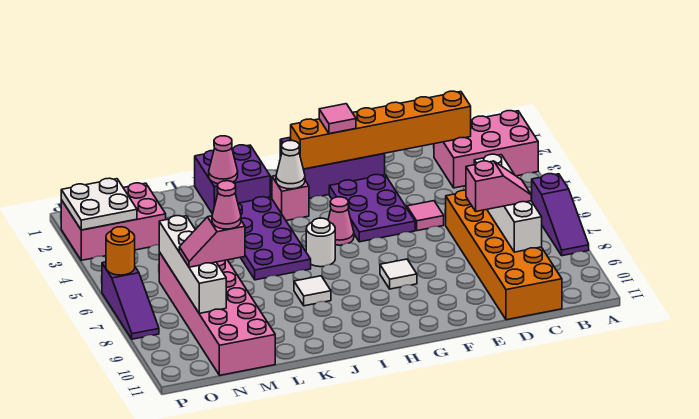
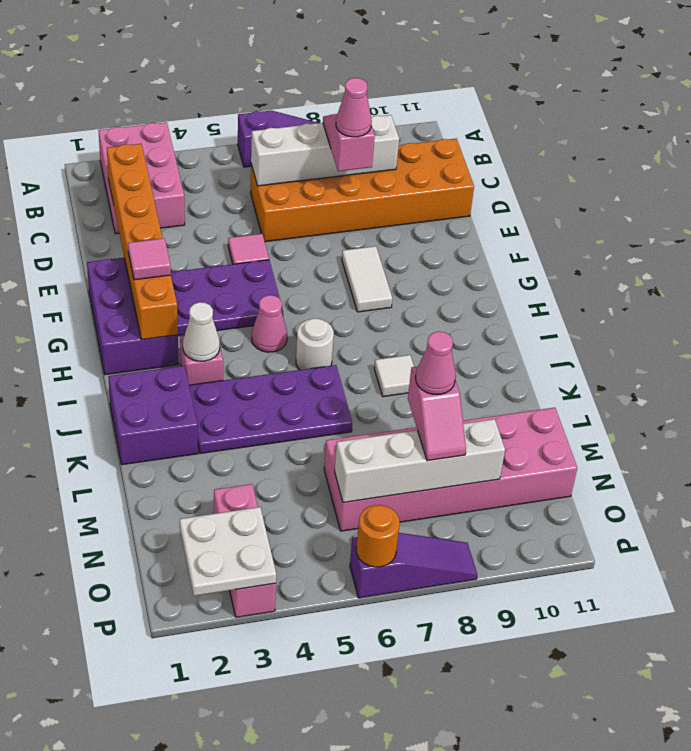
white tile G8 level 1 -> white tile F8:G8 level 1
pink cone K2 level 2 -> pink cone D8 level 4
pink brick N2:P3 level 1 -> pink brick N3:P3 level 1

